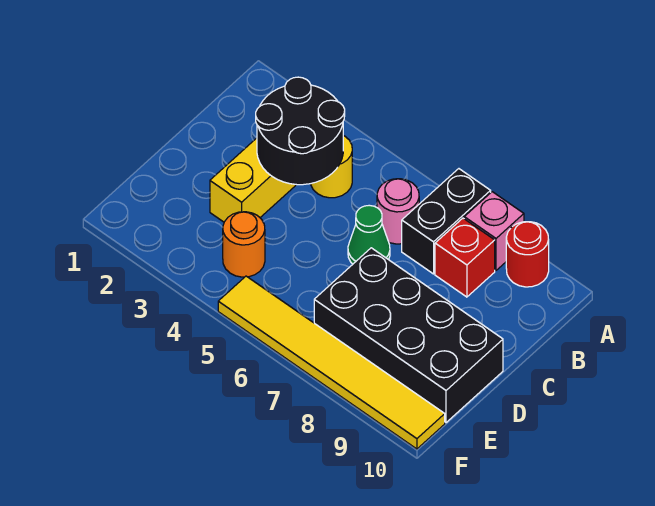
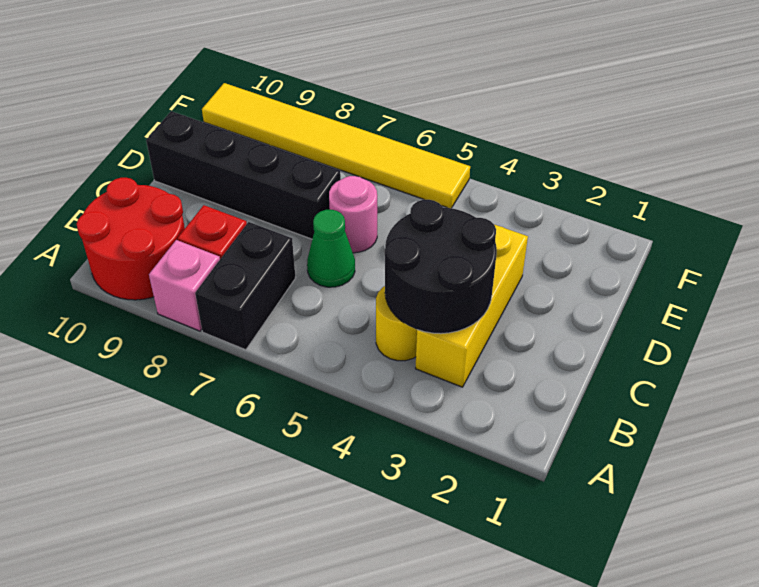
red round brick A9 level 1 -> red round brick A9:B10 level 1
pink round brick B6 level 1 -> pink round brick D6 level 1
black brick D7:E10 level 1 -> black brick D7:D10 level 1
orange round brick E4 level 1 -> none

